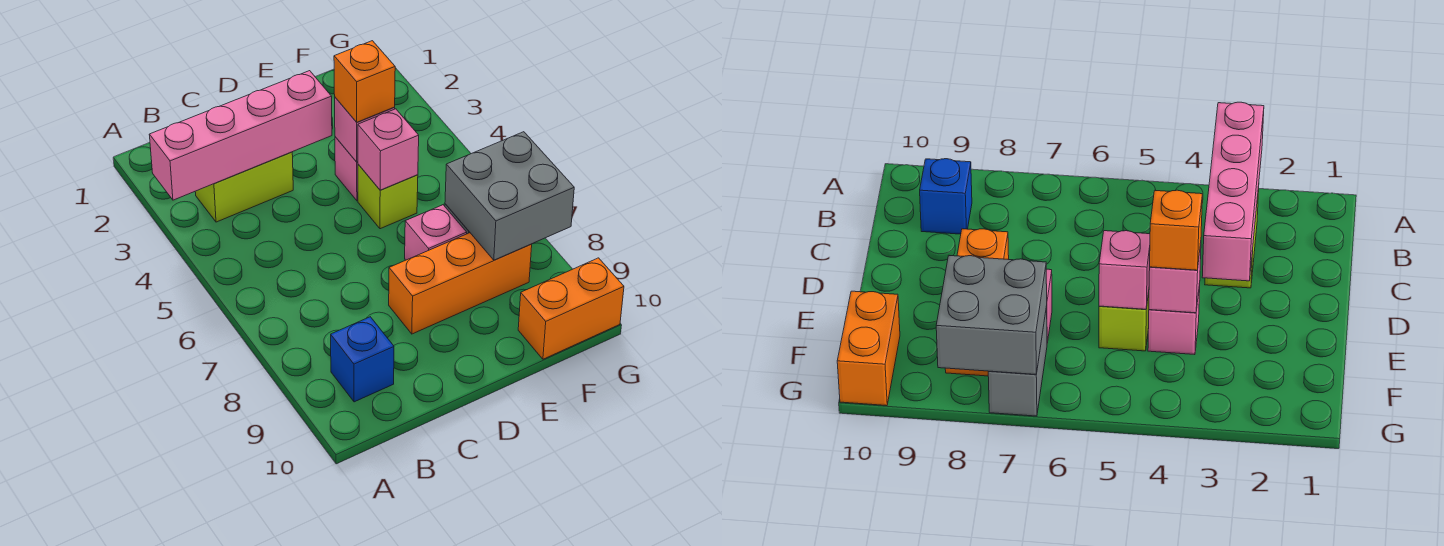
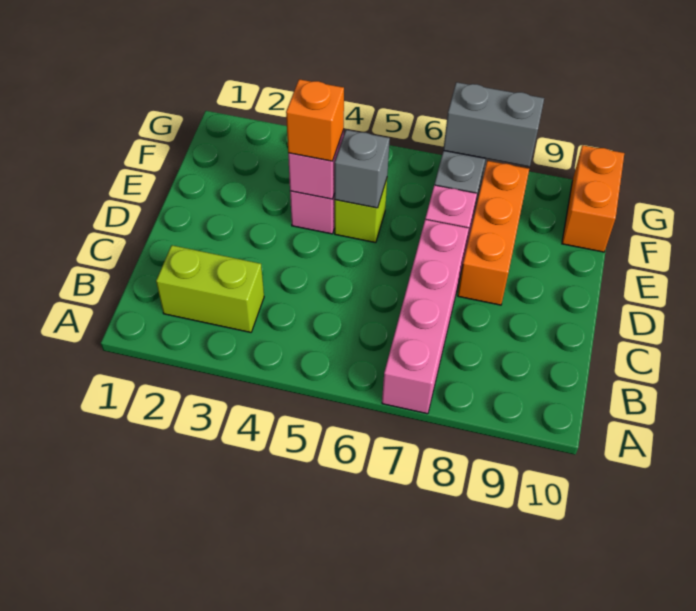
pink brick A3:D3 level 2 -> pink brick A7:D7 level 1
lime brick B3:C3 level 1 -> lime brick B2:B3 level 1
blue brick B9 level 1 -> none
pink brick E5 level 2 -> grey brick E5 level 2
grey brick F7:G8 level 2 -> grey brick G7:G8 level 2

